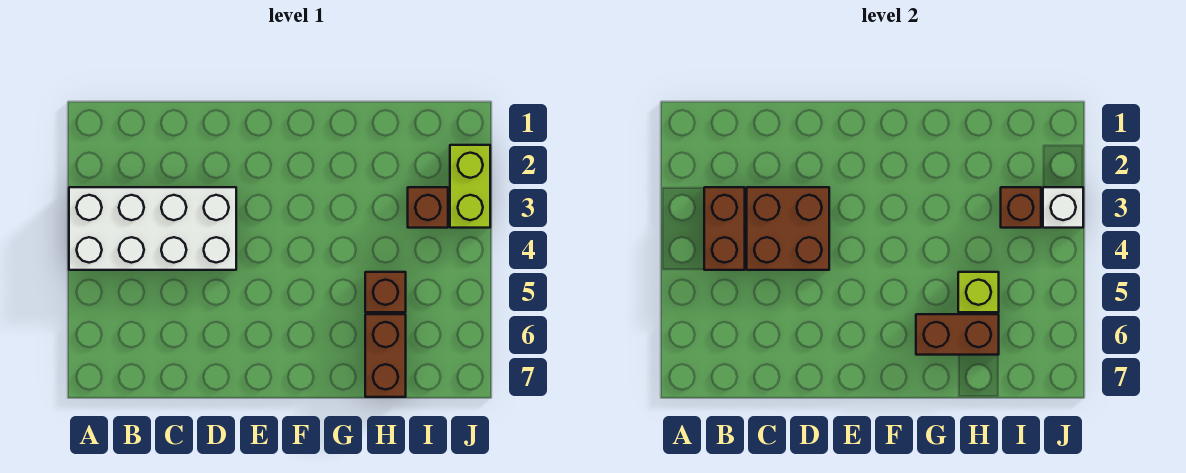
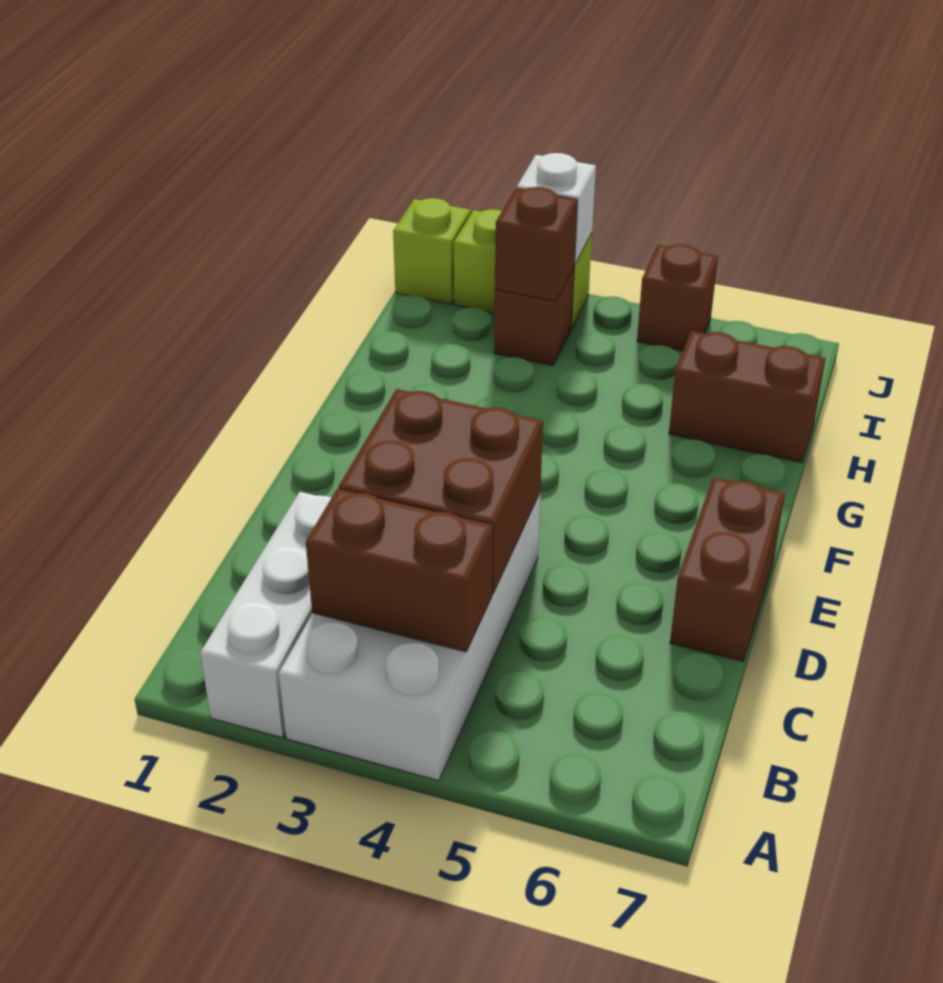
none -> white brick A2:C2 level 1
brown brick G6:H6 level 2 -> brown brick D7:E7 level 1
brown brick H5 level 1 -> brown brick J5 level 1
lime brick H5 level 2 -> lime brick J1 level 1

